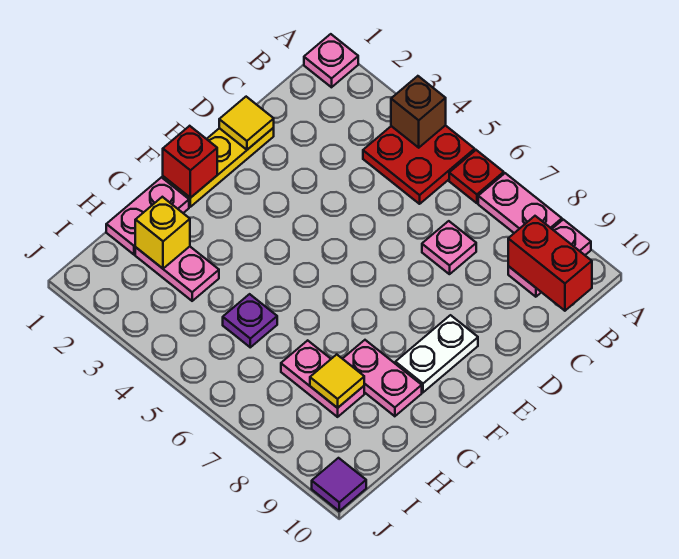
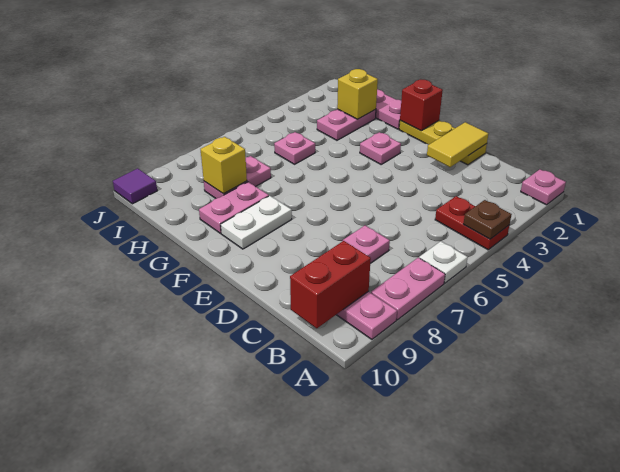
red plate A4:B5 level 1 -> red plate A4:B4 level 1
brown brick A4 level 2 -> brown plate A4 level 2
red plate A6 level 1 -> white plate A6 level 1
yellow tile D1 level 2 -> yellow tile D1:D2 level 2
white plate E9:F9 level 1 -> white plate F8:F9 level 1
none -> pink plate F3 level 1
purple plate H5 level 1 -> pink plate H5 level 1
yellow tile H8 level 2 -> yellow brick H8 level 2

